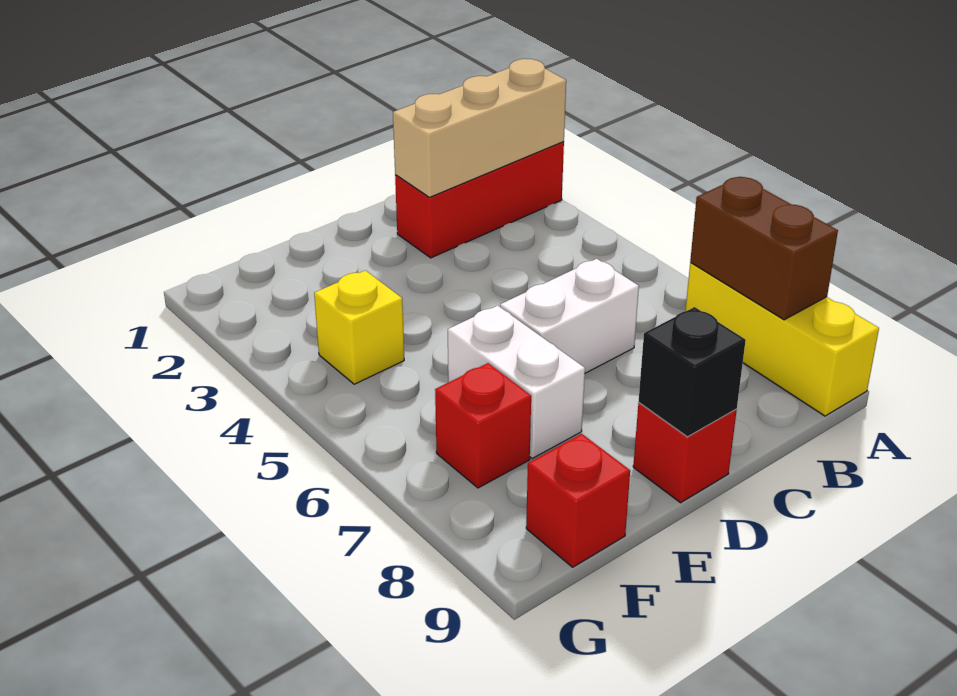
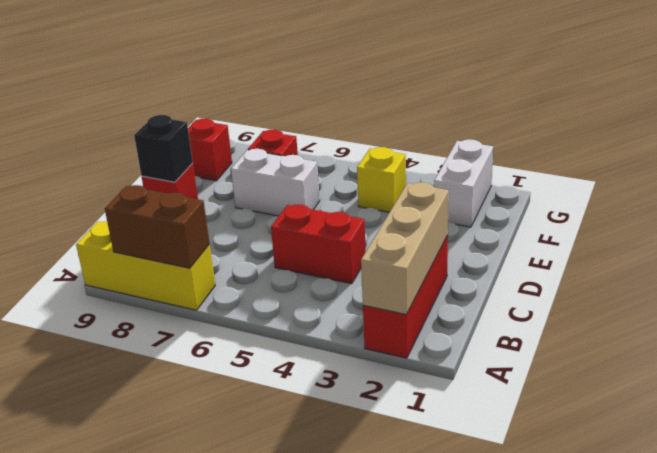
none -> red brick C4:C5 level 1
white brick C6:D6 level 1 -> white brick F2:G2 level 1

